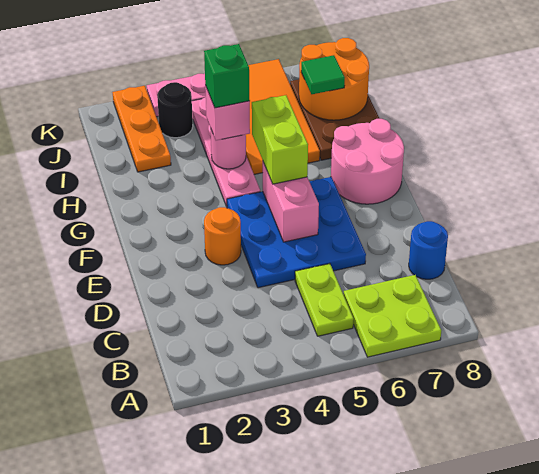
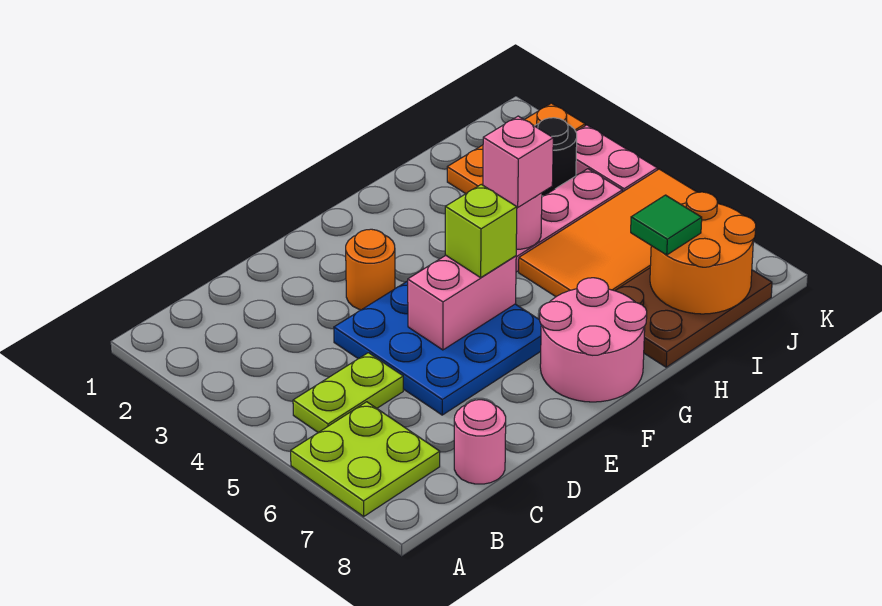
blue round brick C8 level 1 -> pink round brick C8 level 1
lime brick F5:G5 level 3 -> lime brick F5 level 3
green brick H4 level 4 -> none

